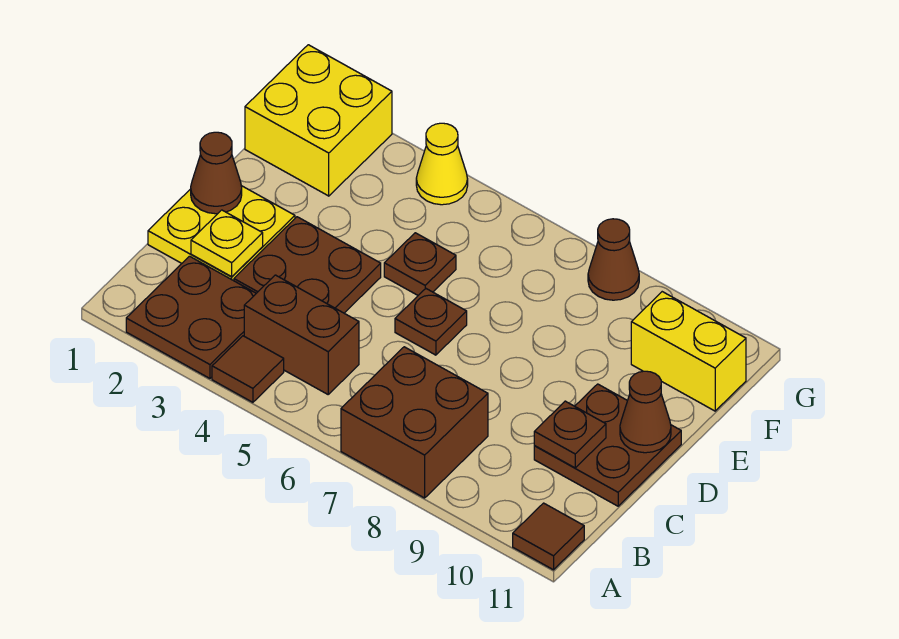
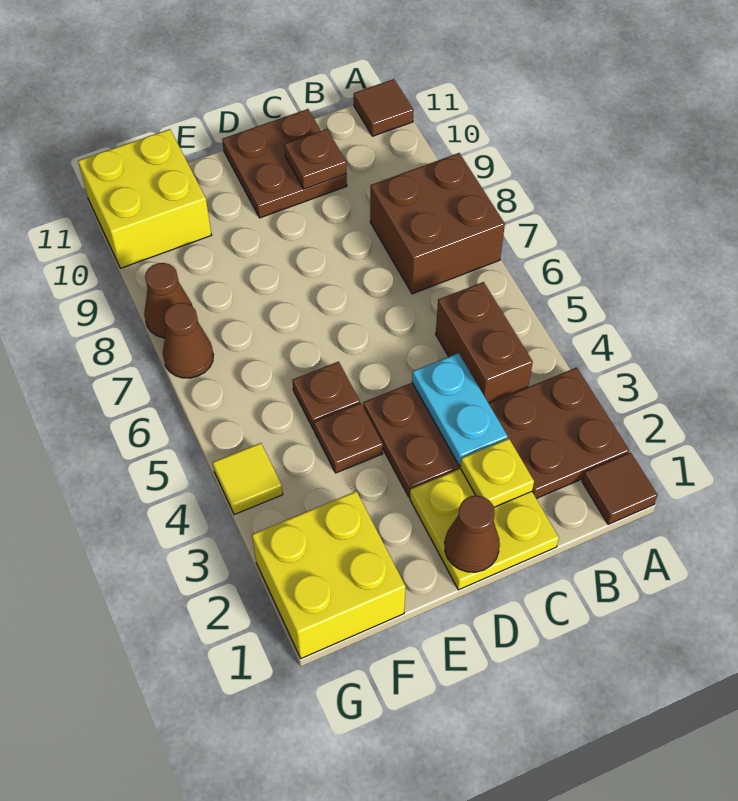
brown tile A4 level 1 -> brown tile A1 level 1
none -> cyan plate C3:C4 level 2
brown plate D6 level 1 -> brown plate E4 level 1
brown cone D11 level 2 -> brown cone G7 level 1
yellow brick F10:F11 level 1 -> yellow brick F10:G11 level 1
yellow cone G4 level 1 -> yellow tile G4 level 1

